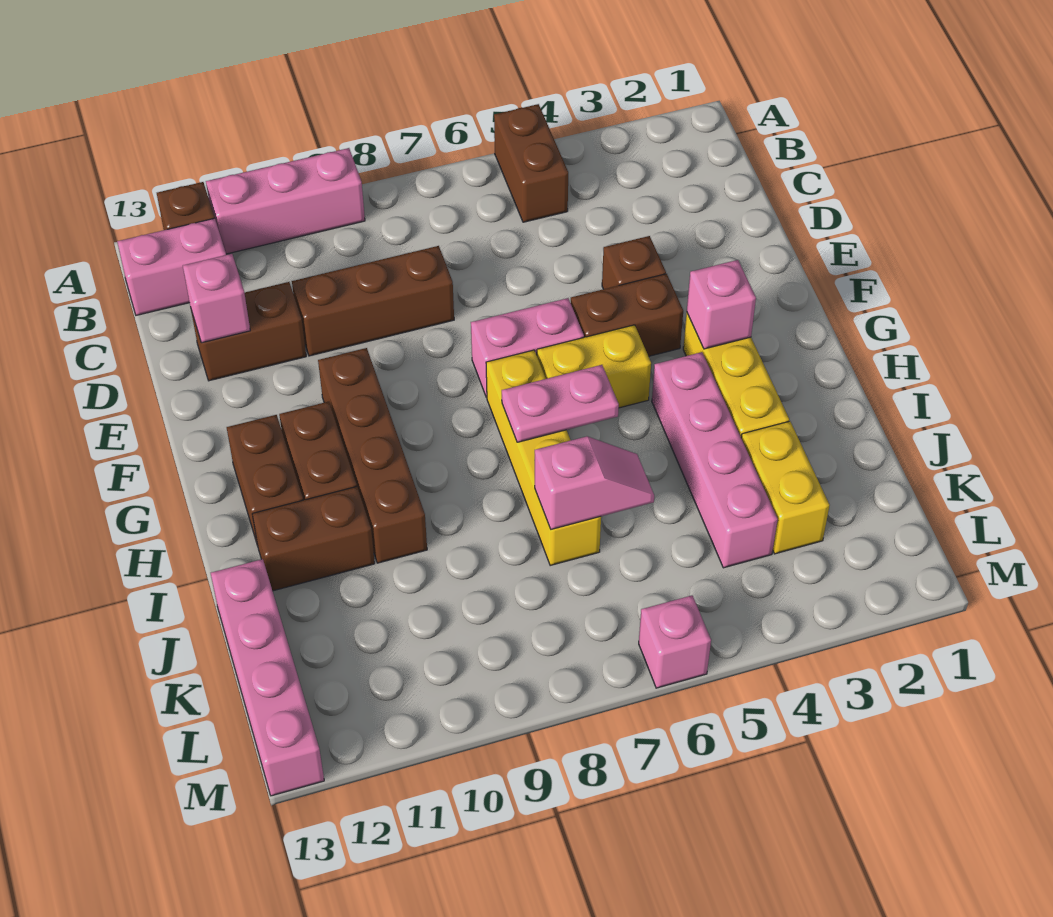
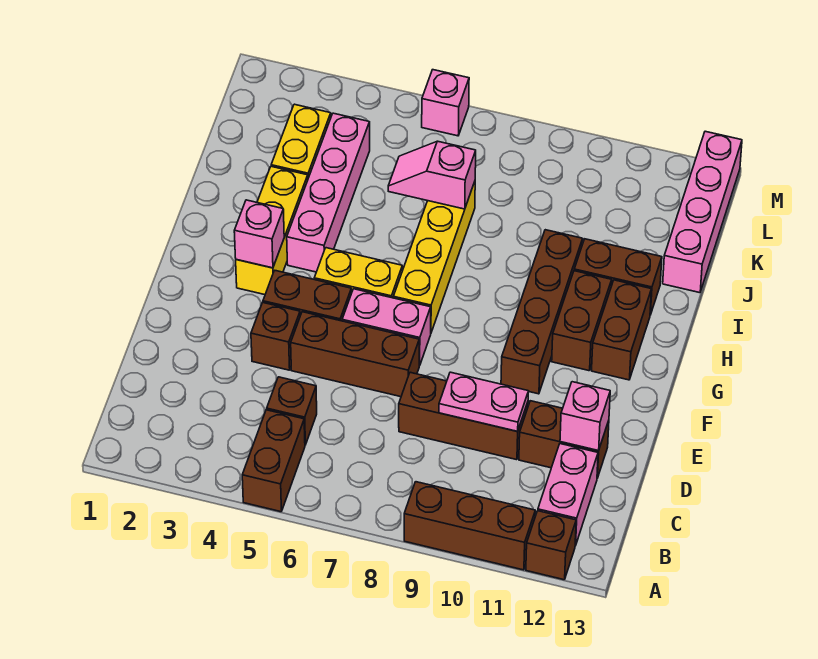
pink brick A9:A11 level 1 -> brown brick A9:A11 level 1
pink brick B12:B13 level 1 -> pink brick B12:C12 level 1
none -> brown brick C5 level 1
none -> brown brick E5:E7 level 1
pink plate H6:H7 level 2 -> pink plate D9:D10 level 2

